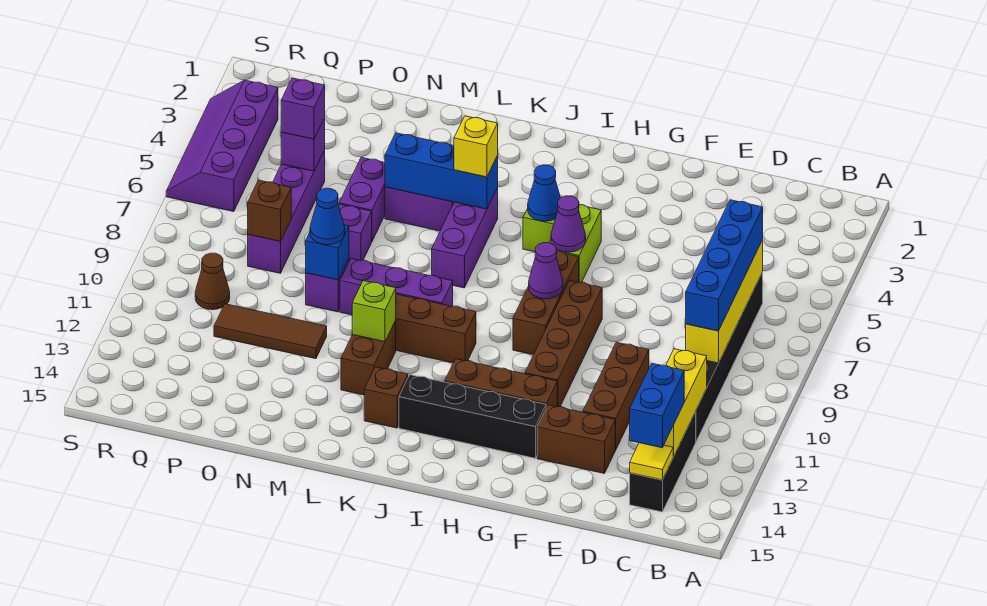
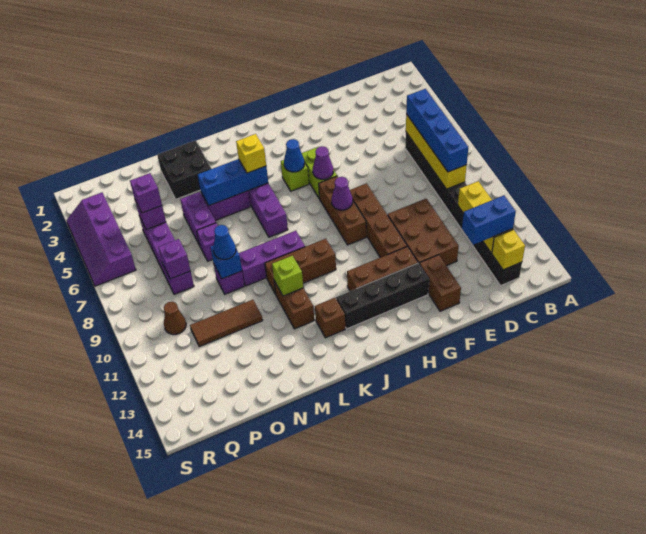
blue brick C13:C14 level 3 -> blue brick C13:D13 level 3
yellow tile C14 level 2 -> yellow brick C14 level 2
brown brick E10:E12 level 1 -> brown brick E10:F12 level 1
brown brick E13:F13 level 1 -> brown brick F13:F14 level 1
none -> black brick M2:N3 level 1
brown brick P8 level 2 -> purple brick P8 level 2

